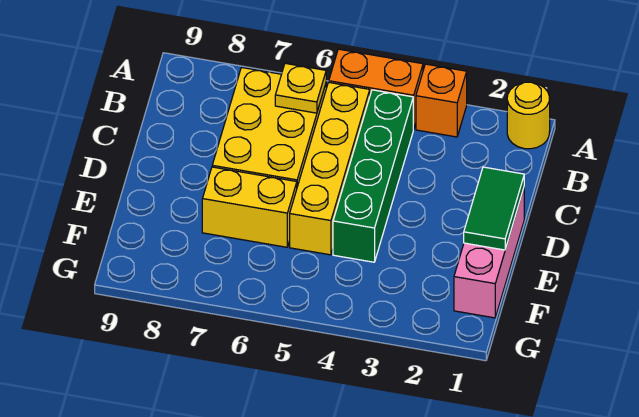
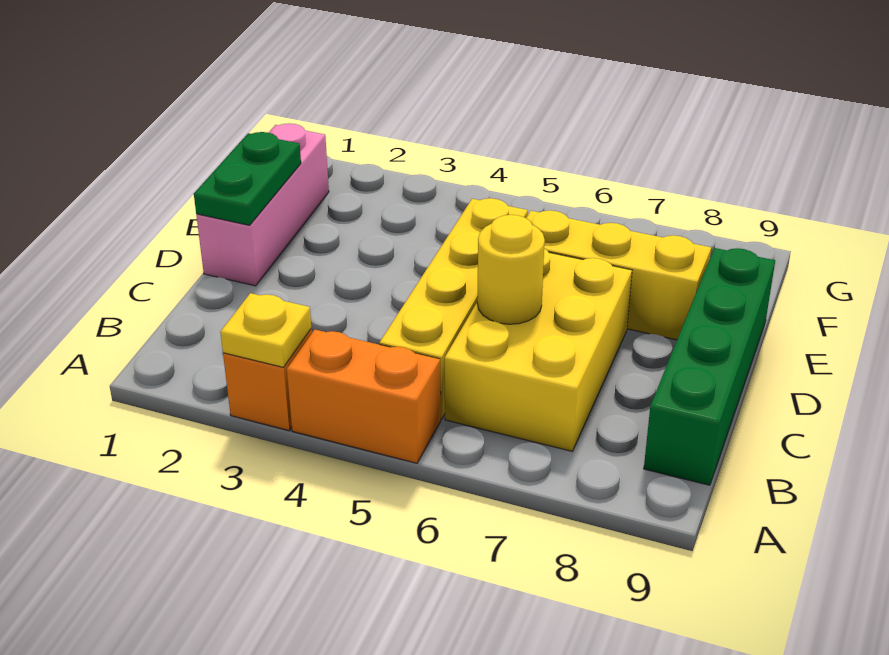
yellow round brick A1 level 1 -> yellow round brick C6 level 2
green brick B4:E4 level 1 -> green brick B9:E9 level 1
yellow plate B6 level 2 -> yellow plate A3 level 2
green tile D1:E1 level 2 -> green plate D1:E1 level 2
yellow brick E6:E7 level 1 -> yellow brick E6:E8 level 1

